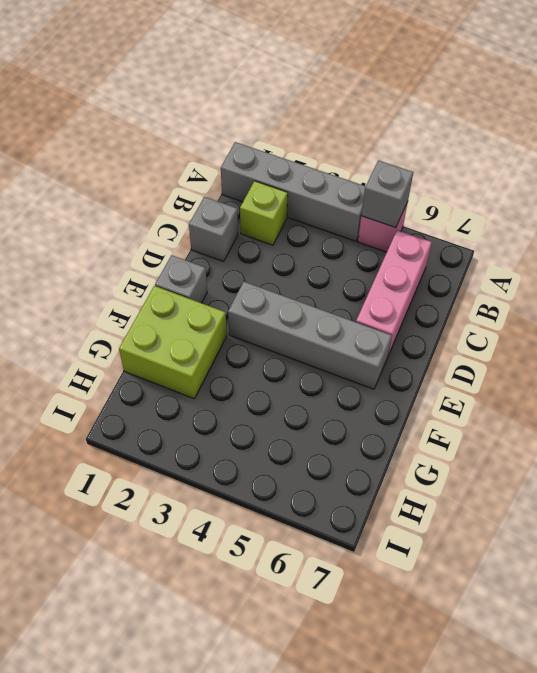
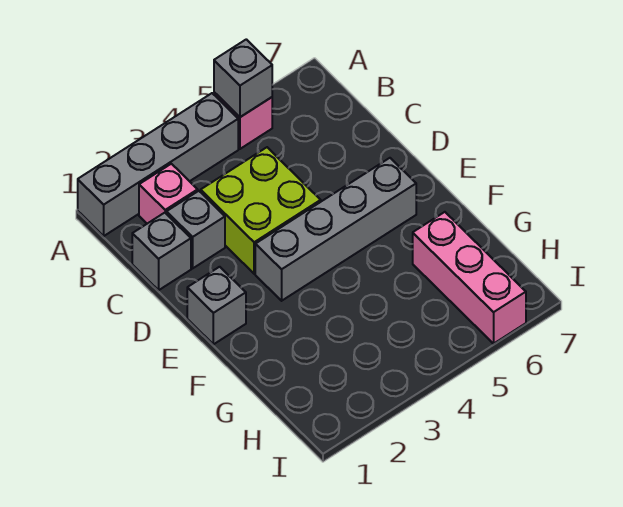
lime brick B2 level 1 -> pink brick B2 level 1
pink brick B6:D6 level 1 -> pink brick G6:I6 level 1
none -> grey brick C2 level 1
lime brick F1:G2 level 1 -> lime brick C3:D4 level 1

